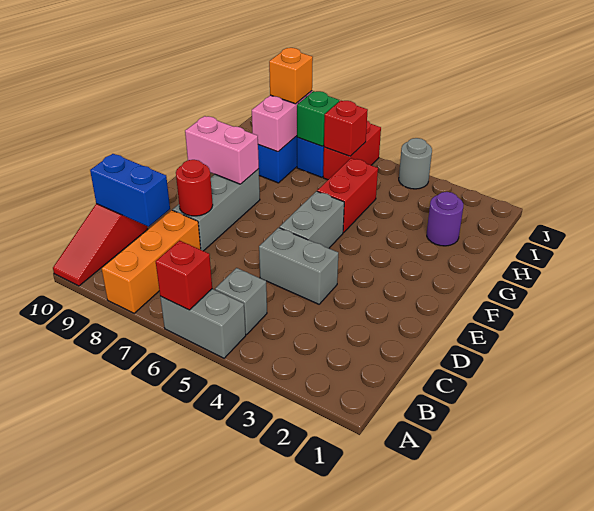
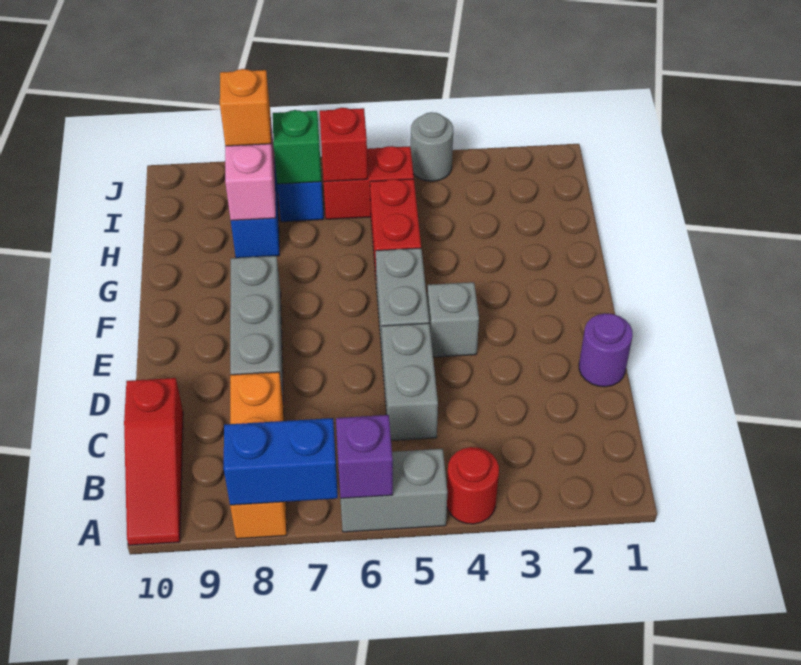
red brick A6 level 2 -> purple brick A6 level 2
grey brick B5 level 1 -> grey brick E4 level 1
blue brick C9:C10 level 2 -> blue brick A7:A8 level 2
grey brick D4:D5 level 1 -> grey brick C5:D5 level 1
red round brick D8 level 2 -> red round brick A4 level 1
pink brick F8:F9 level 2 -> none
purple round brick H2 level 1 -> purple round brick D1 level 1
red brick I6:J6 level 1 -> red brick I5:I6 level 1

